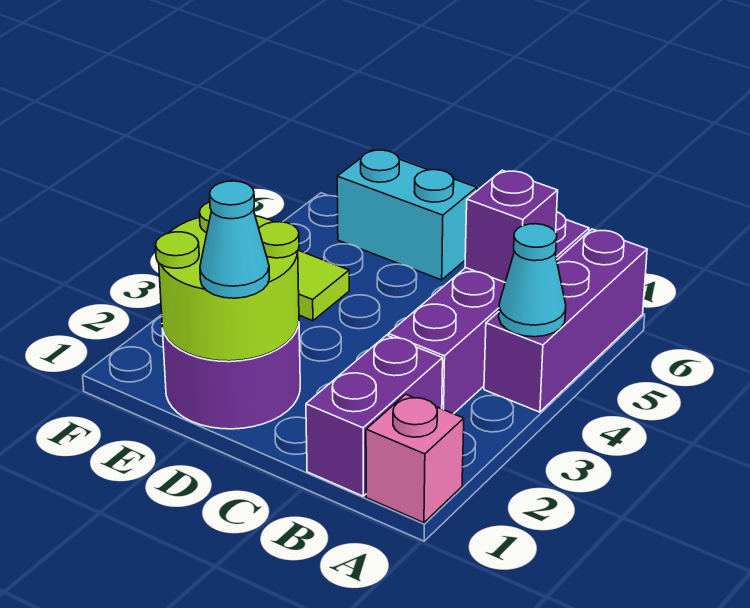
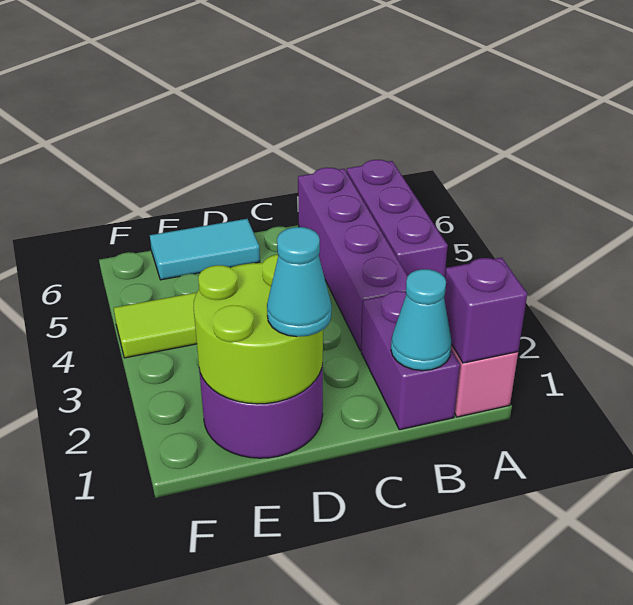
cyan cone A4 level 2 -> cyan cone B1 level 2
purple brick B5 level 2 -> purple brick A1 level 2
cyan brick D6:E6 level 1 -> cyan tile D6:E6 level 1

